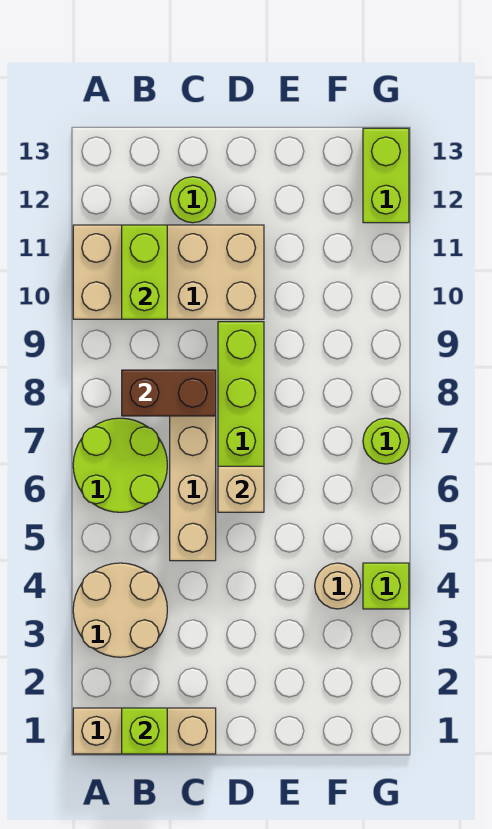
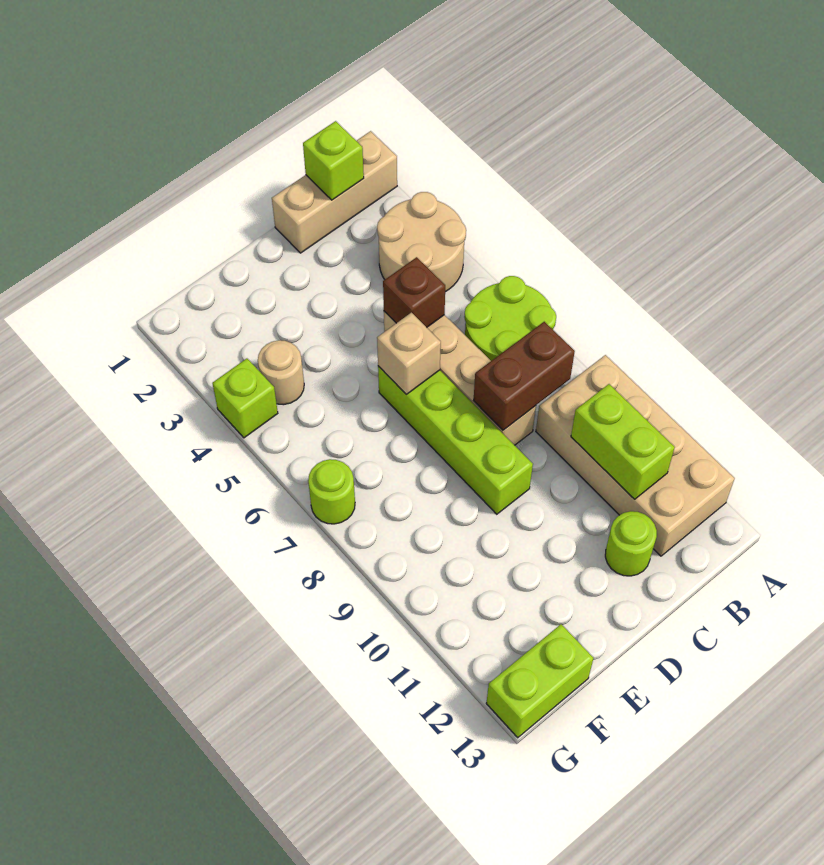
tan brick A10:D11 level 1 -> tan brick A9:B12 level 1
none -> brown brick C5 level 2
lime brick G12:G13 level 1 -> lime brick F13:G13 level 1

